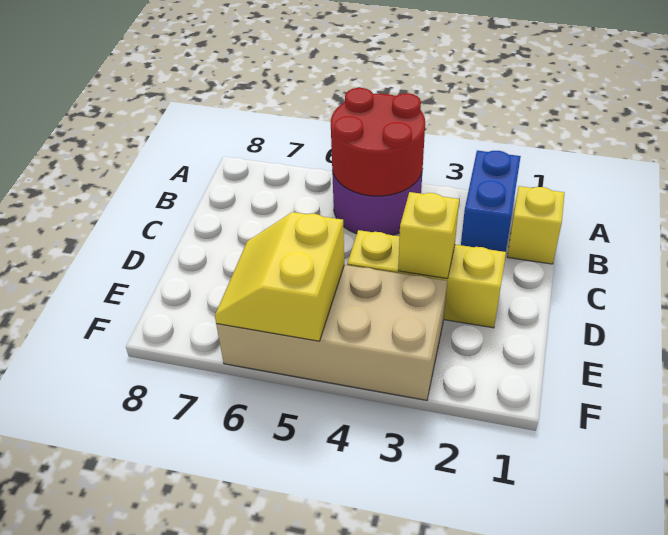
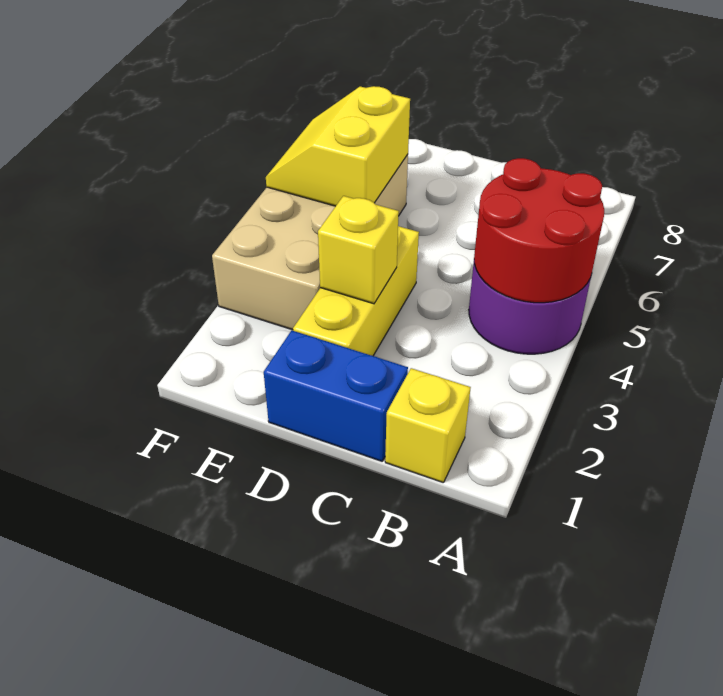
blue brick A2:B2 level 1 -> blue brick C1:D1 level 1
yellow slope E5:F6 level 2 top 5 -> yellow slope E5:F6 level 2 top E

